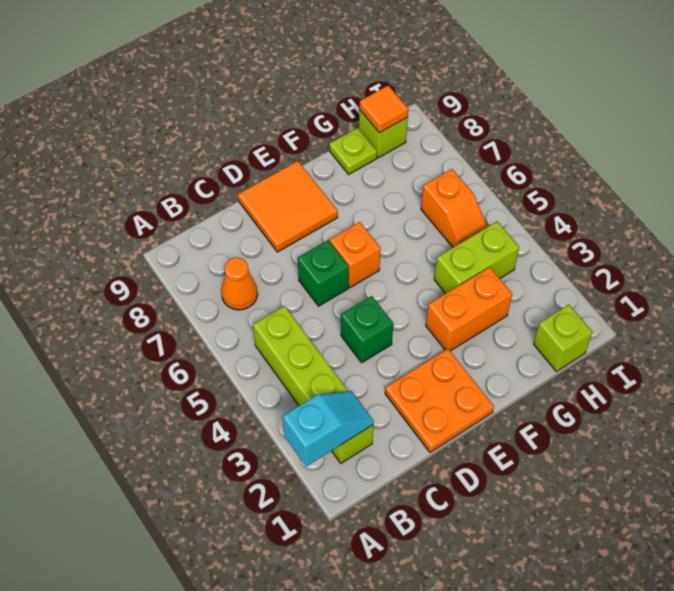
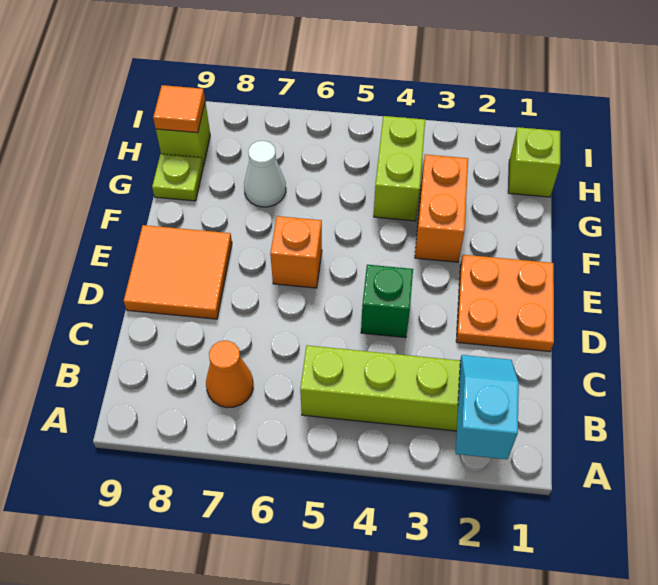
green brick D6 level 1 -> none
none -> white cone G7 level 1
orange slope H5:H6 level 1 top 6 -> none

